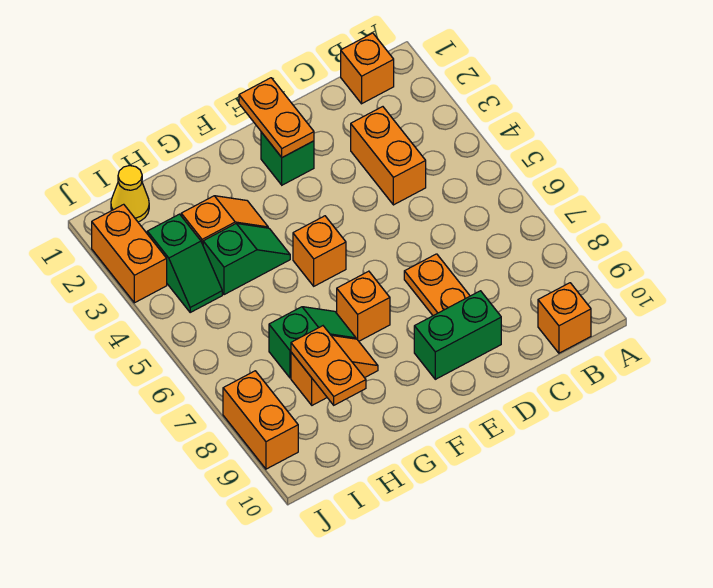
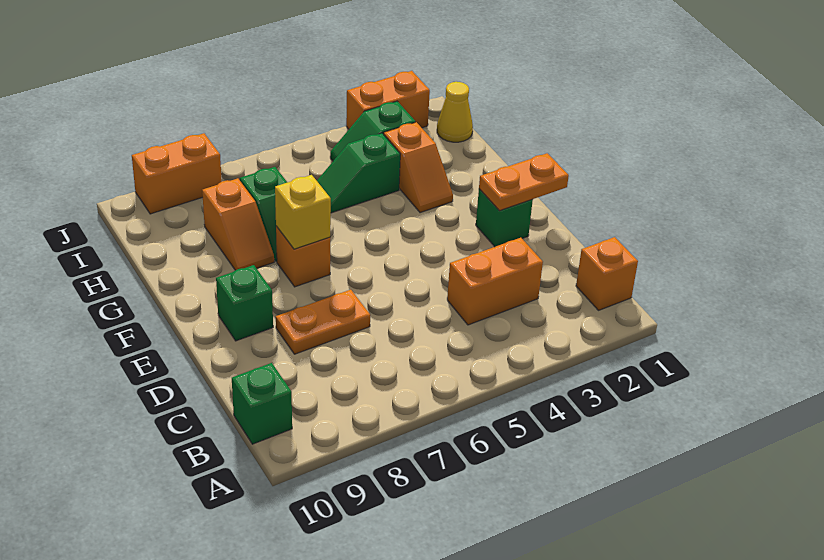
orange brick B10 level 1 -> green brick B10 level 1
green brick D9:E9 level 1 -> green brick E9 level 1
orange brick F5 level 1 -> none
none -> yellow brick F7 level 2
green slope G4:H4 level 1 top H -> green slope H4:H5 level 1 top 4
orange plate H8:H9 level 2 -> none

